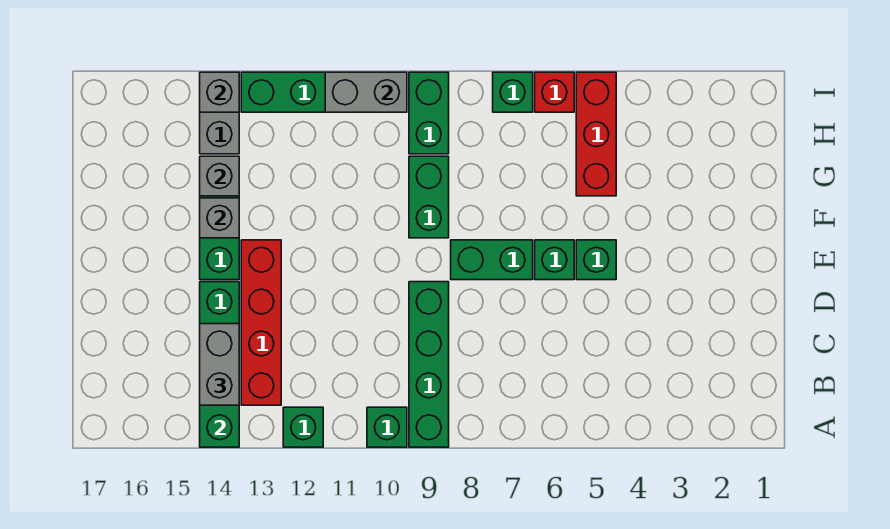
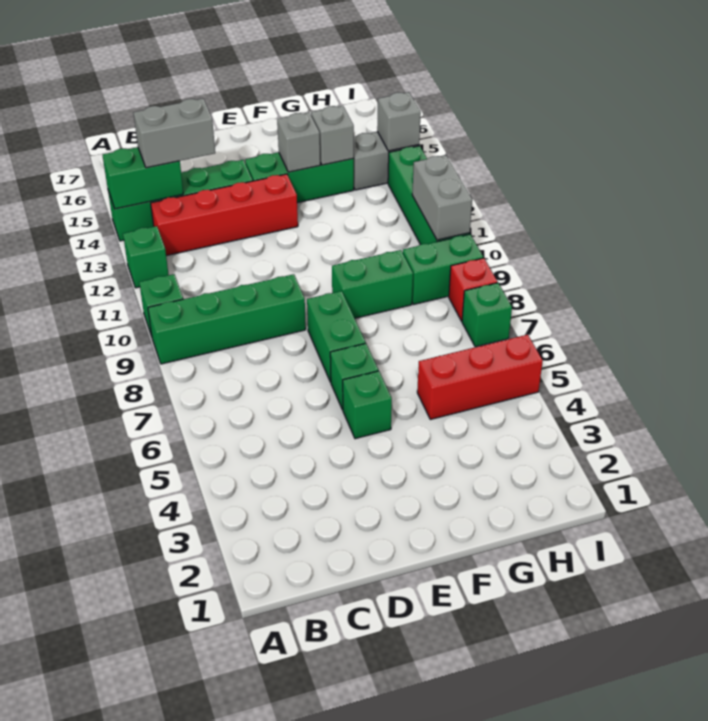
red brick I6 level 1 -> red brick I8 level 1

